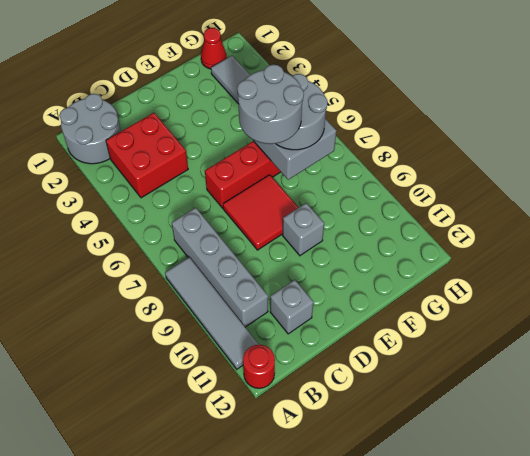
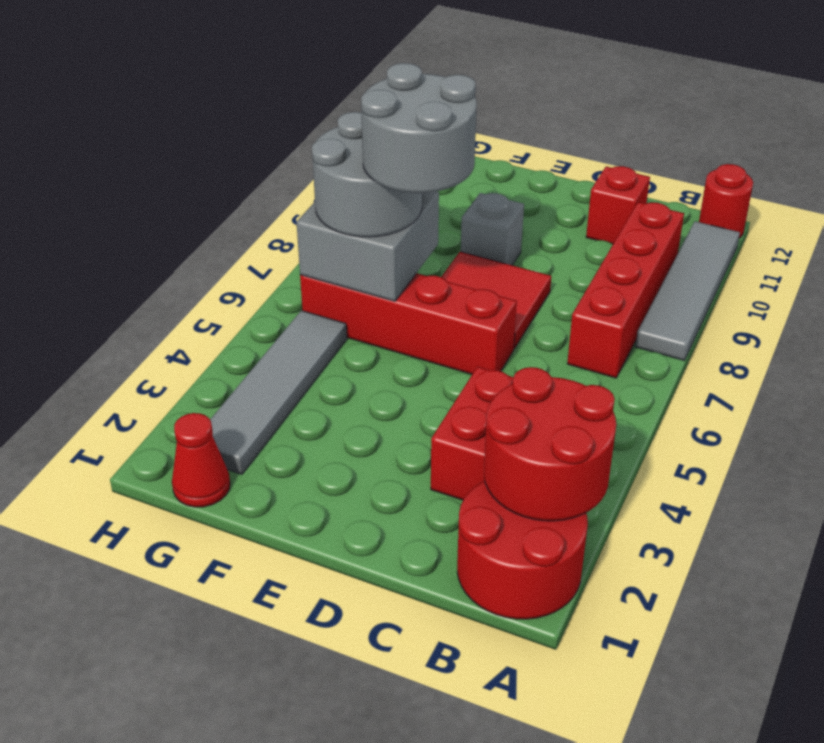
grey round brick A1:B2 level 1 -> red round brick A1:B2 level 1
none -> red round brick A2:B3 level 2
grey brick B7:B10 level 1 -> red brick B7:B10 level 1
grey brick C11 level 1 -> red brick C11 level 1

